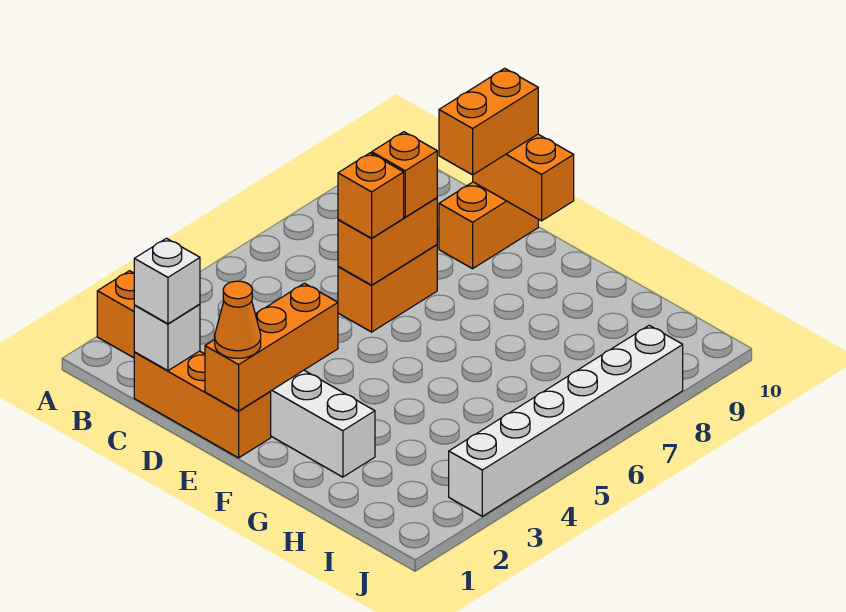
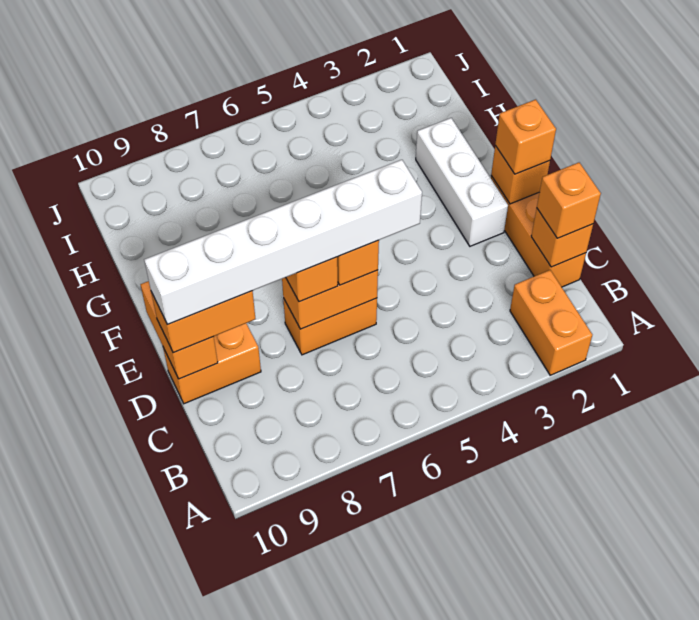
white brick C1 level 2 -> orange brick C1 level 2
white brick C1 level 3 -> orange brick C1 level 3
orange brick E1:E3 level 2 -> orange brick E1 level 2
orange cone E1 level 3 -> orange brick E1 level 3
white brick J3:J8 level 1 -> white brick D5:D10 level 4

